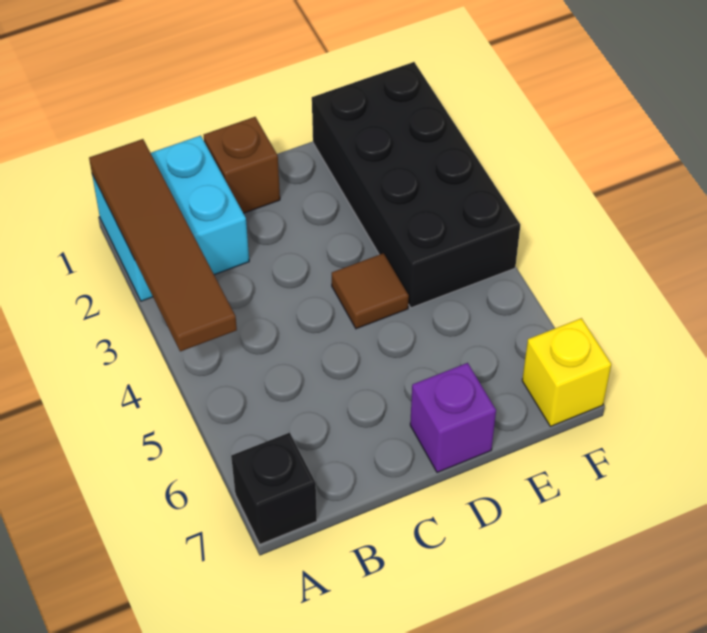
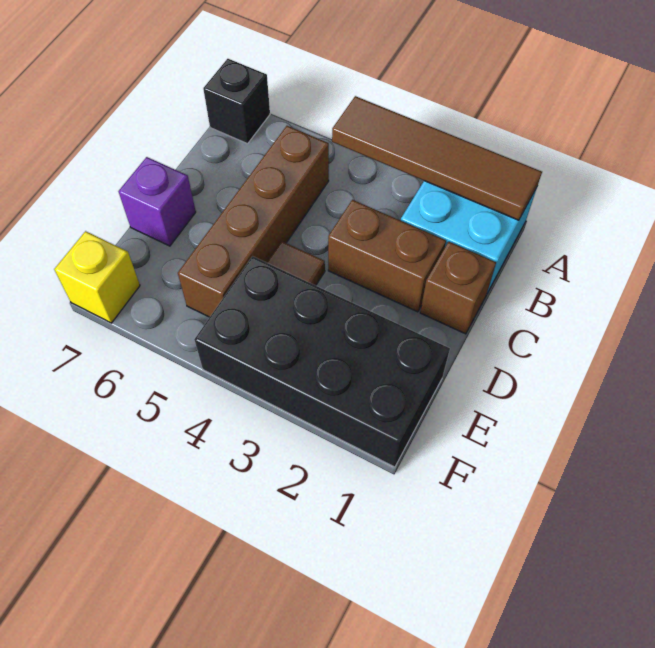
none -> brown brick B5:E5 level 1
none -> brown brick C2:C3 level 1

